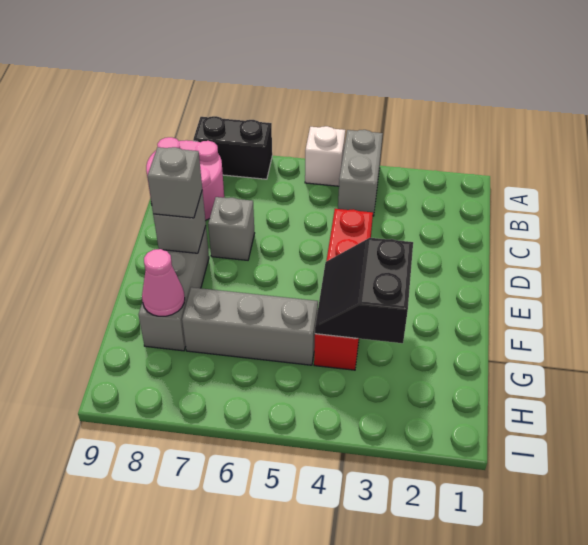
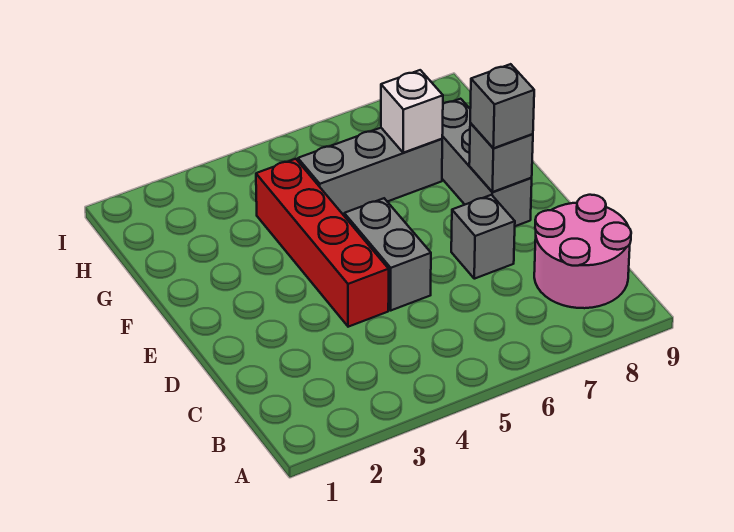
grey brick A4:B4 level 1 -> grey brick D5:E5 level 1
white brick A5 level 1 -> white brick G7 level 2
black brick A7:A8 level 1 -> none
black slope F3:G4 level 2 top 3 -> none
pink cone G8 level 2 -> none

